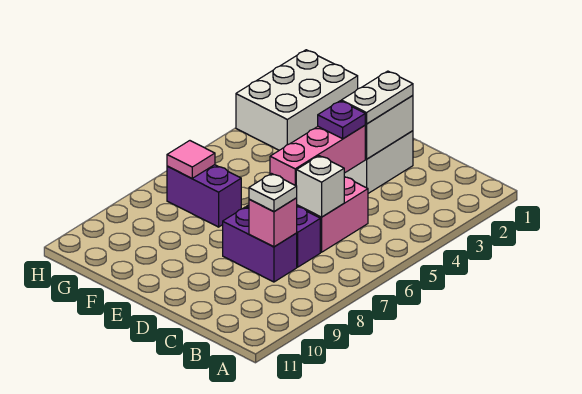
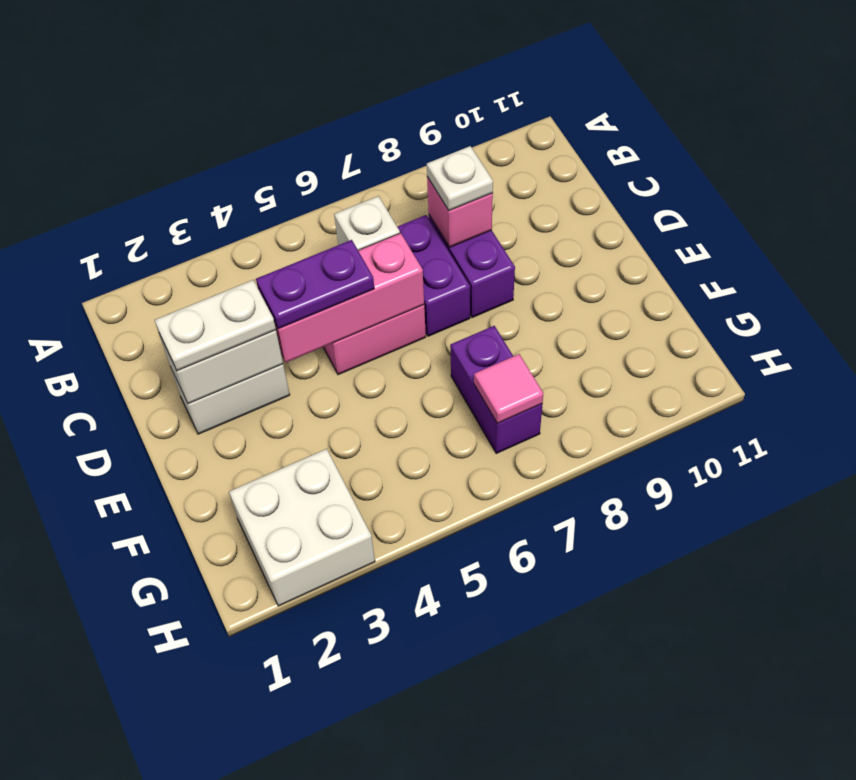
purple plate D4 level 3 -> purple plate D4:D5 level 3
white brick G1:H3 level 1 -> white brick G2:H3 level 1

